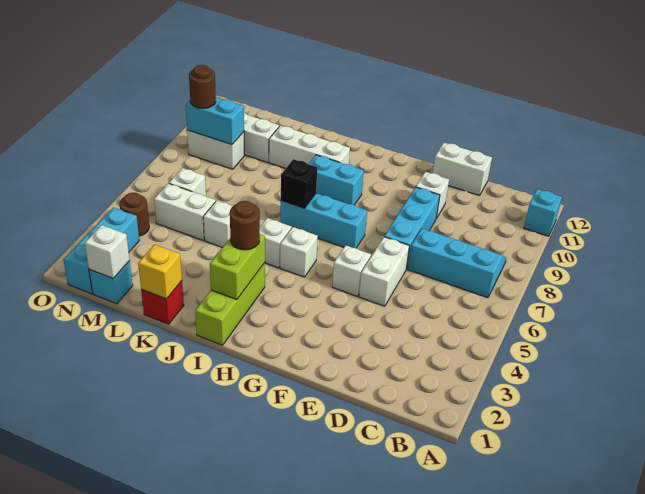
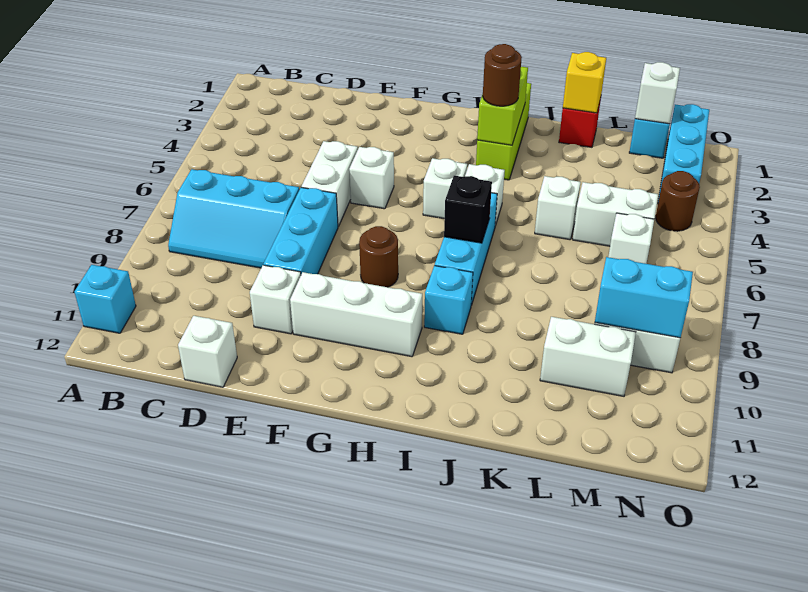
white brick D12:E12 level 1 -> white brick D12 level 1
cyan brick G7:I7 level 1 -> cyan brick I6:I8 level 1
cyan brick H9:I9 level 1 -> cyan brick I9 level 1
white brick I10:K10 level 1 -> white brick F10:H10 level 1
brown round brick N9 level 3 -> brown round brick G8 level 1

